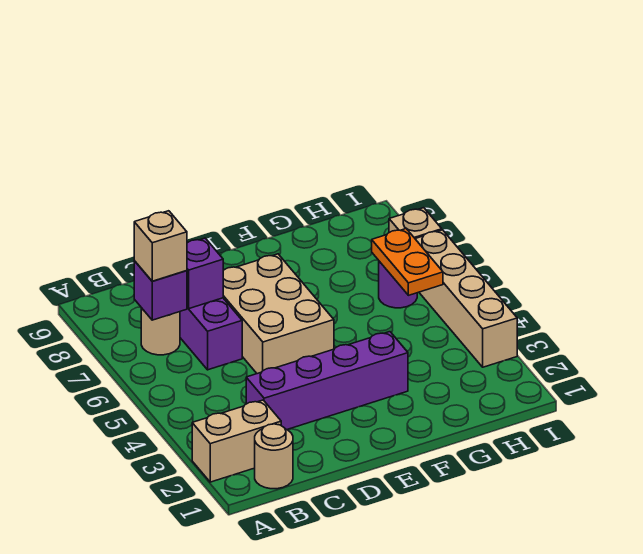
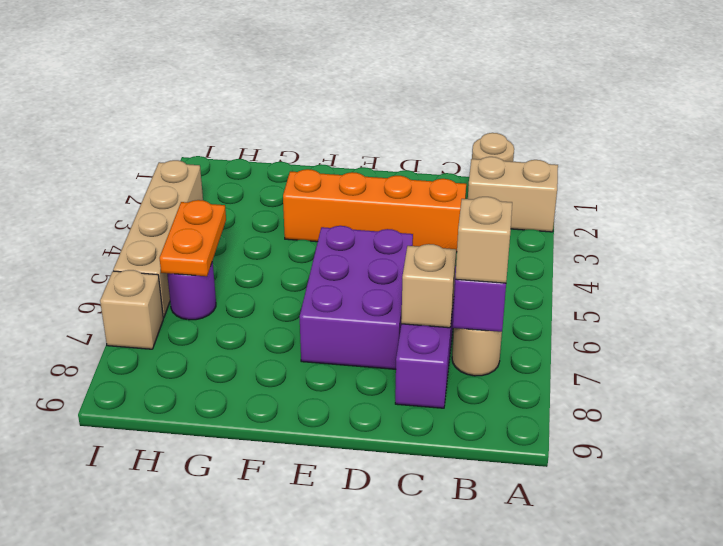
purple brick C3:F3 level 1 -> orange brick C3:F3 level 1
purple brick C7 level 2 -> tan brick C7 level 2
tan brick D5:E7 level 1 -> purple brick D5:E7 level 1

